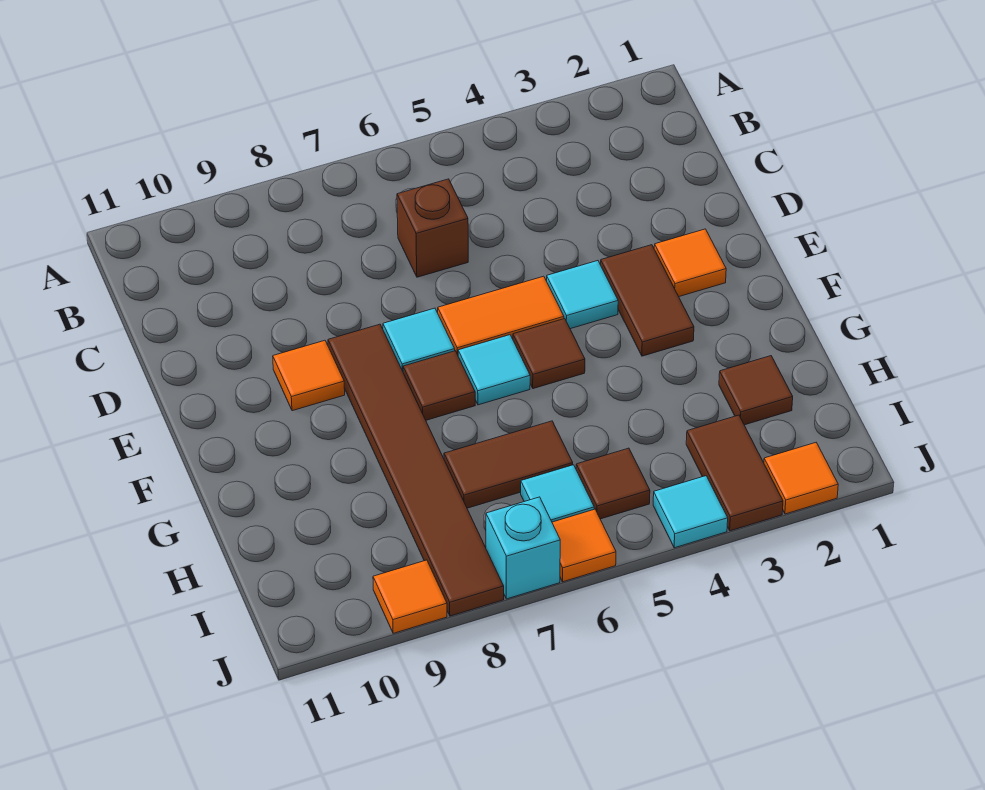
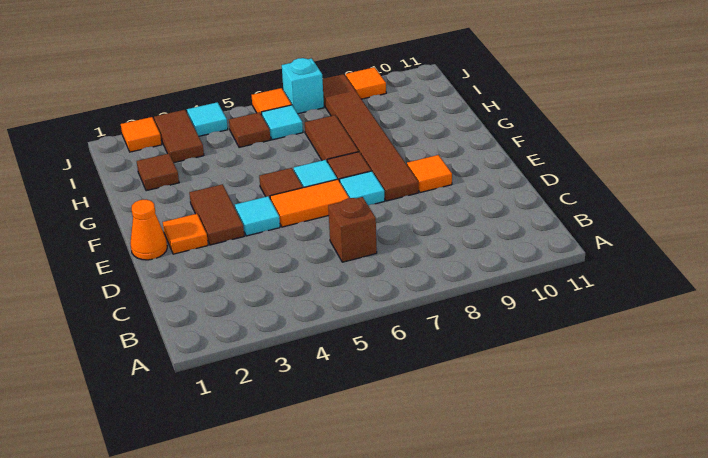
none -> orange cone E1 level 1
brown tile H6:H7 level 1 -> brown tile G7:H7 level 1

